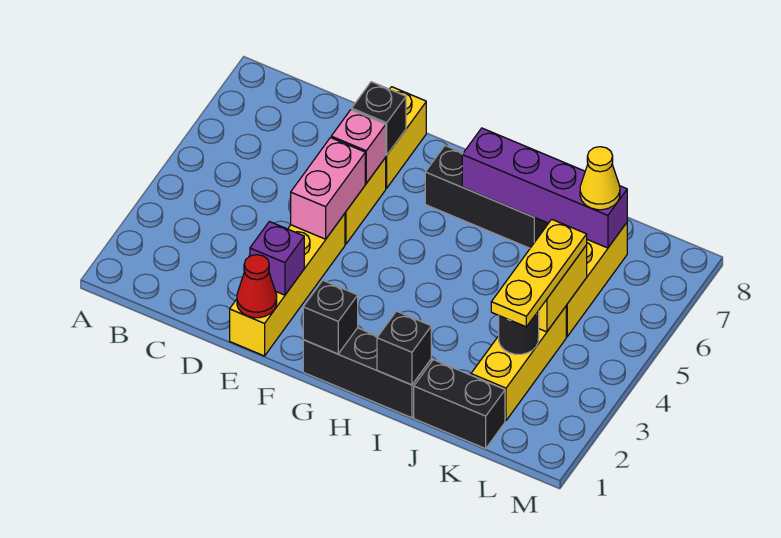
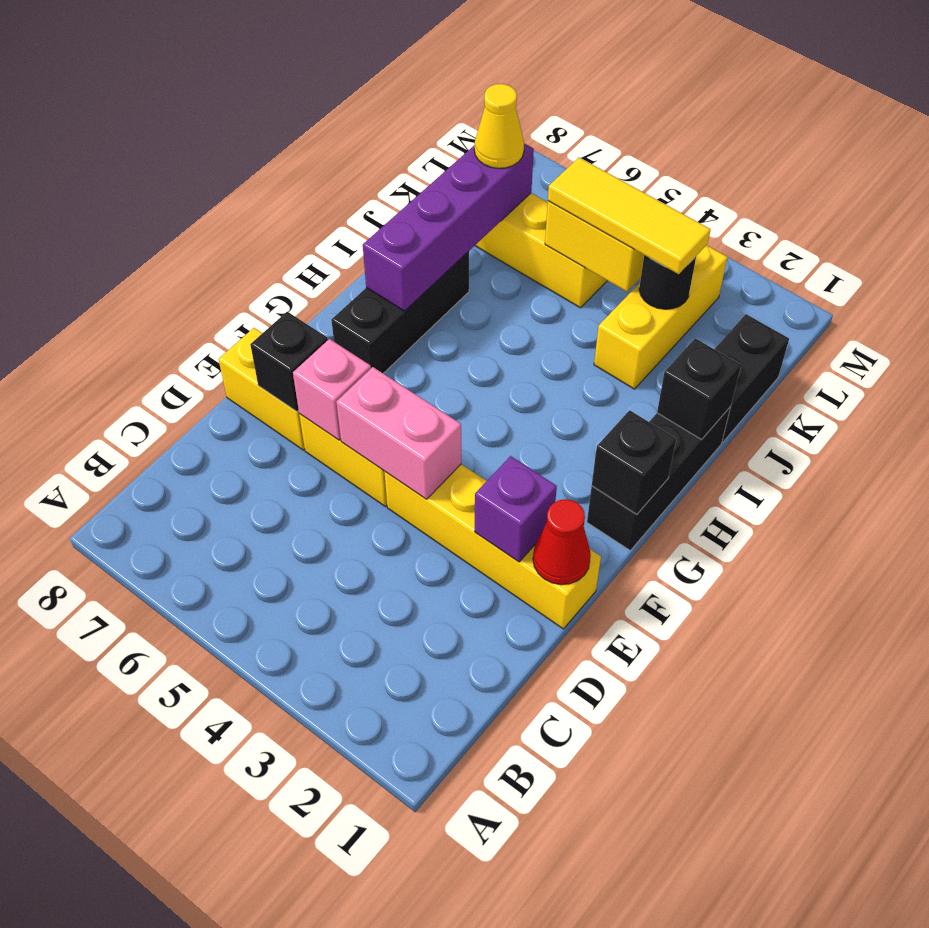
yellow brick K2:K4 level 1 -> yellow brick J3:L3 level 1
yellow plate K3:K5 level 3 -> yellow tile K3:K5 level 3

